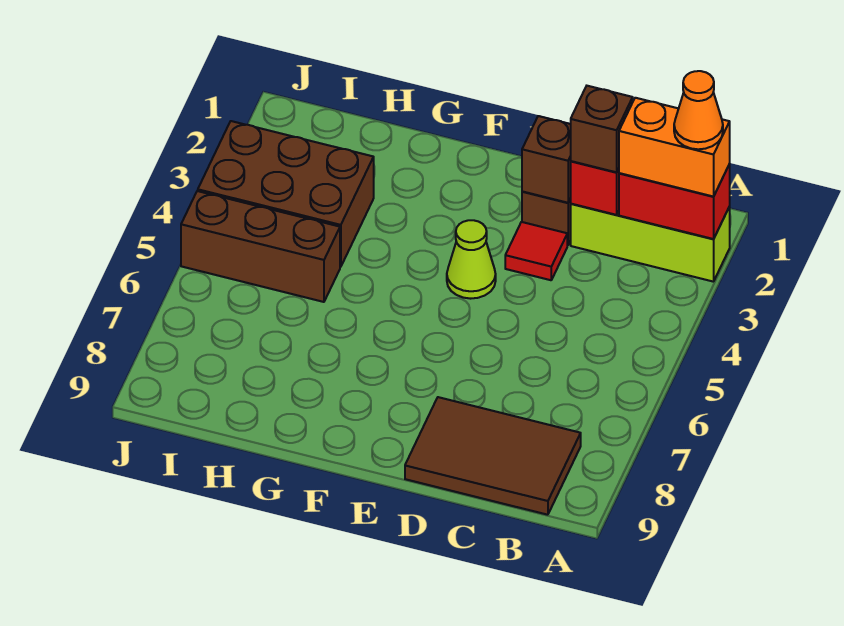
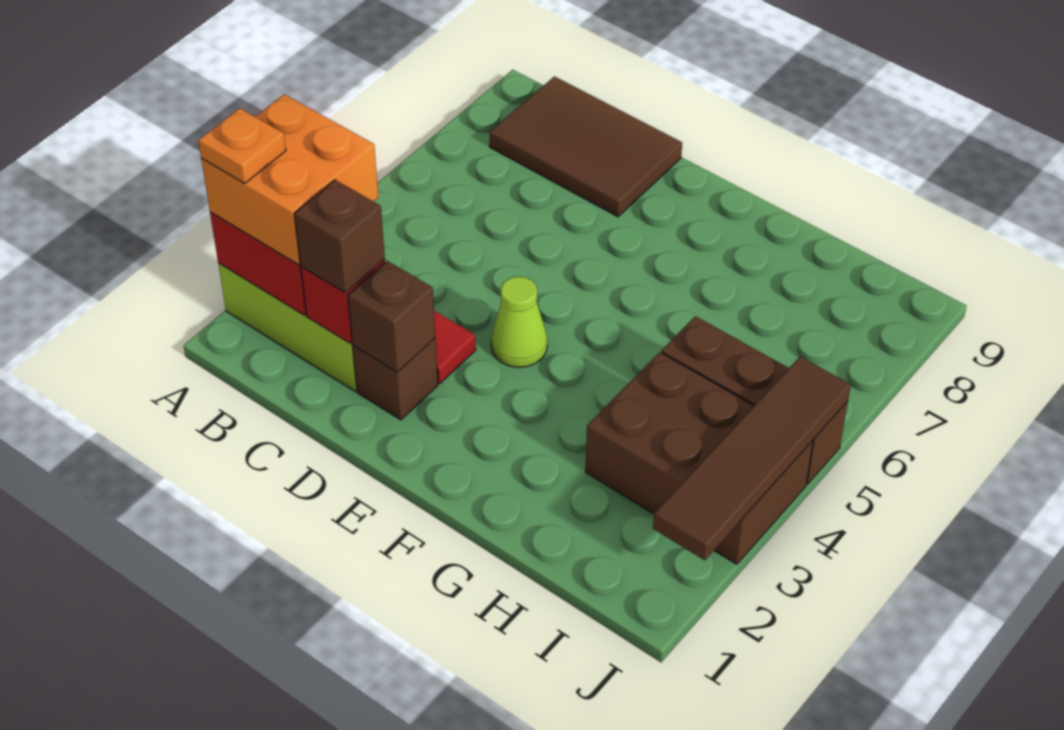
orange brick A2:B2 level 3 -> orange brick A2:B3 level 3
orange cone A2 level 4 -> orange plate A2 level 4
none -> brown tile J2:J5 level 2

